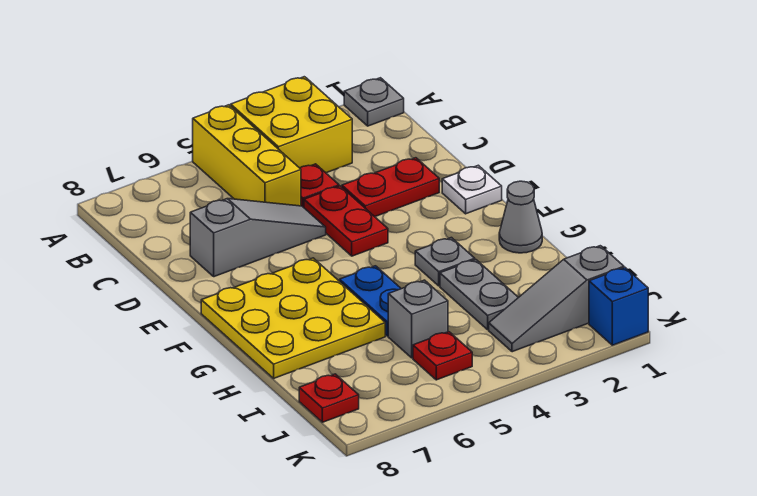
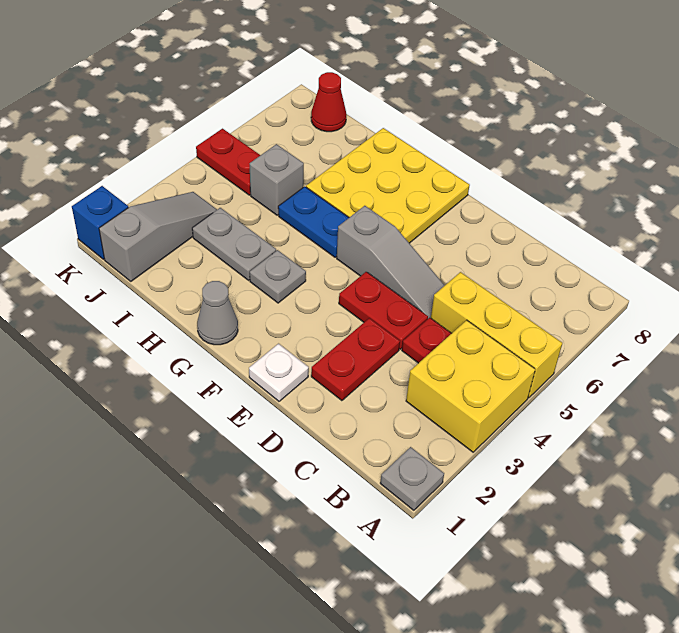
grey slope D5:D7 level 1 top 7 -> grey slope D5:F5 level 1 top F
red plate J5 level 1 -> red plate J5:K5 level 1
red plate J8 level 1 -> red cone J8 level 1

